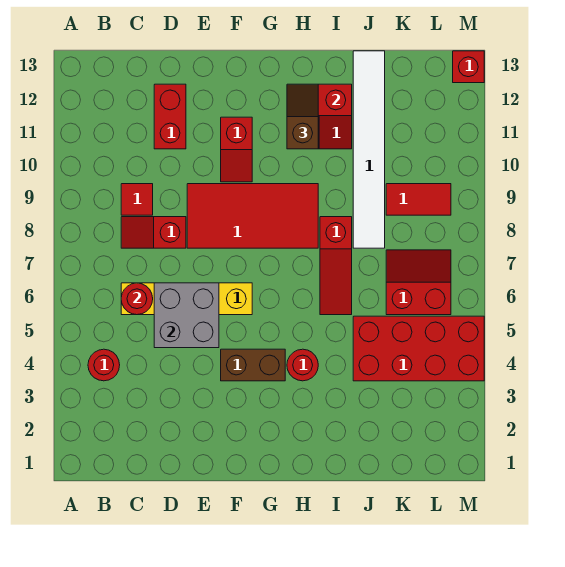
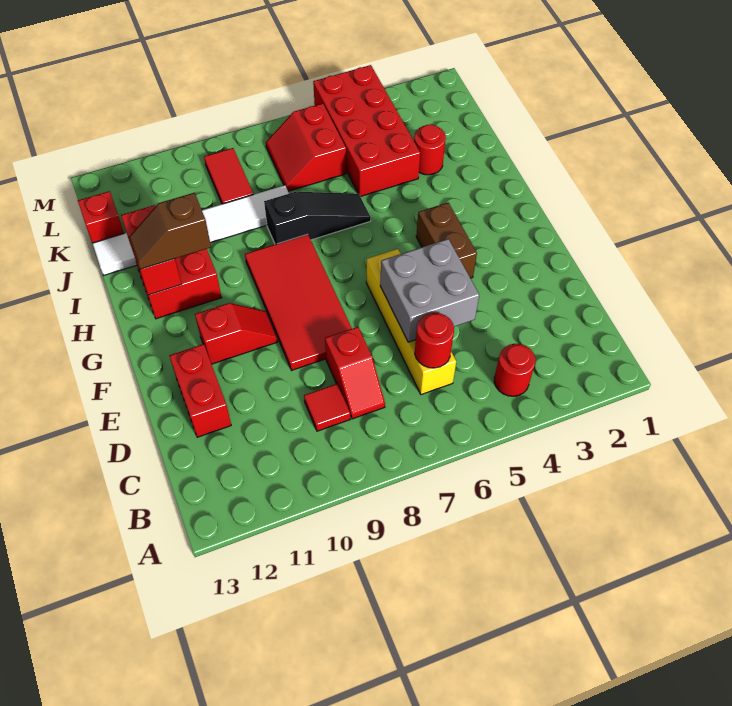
red brick D11:D12 level 1 -> red brick D12:E12 level 1
red round brick H4 level 1 -> red round brick J3 level 1
red slope I6:I8 level 1 top 8 -> black slope I6:I8 level 1 top 8
red brick M13 level 1 -> red brick K13 level 1

